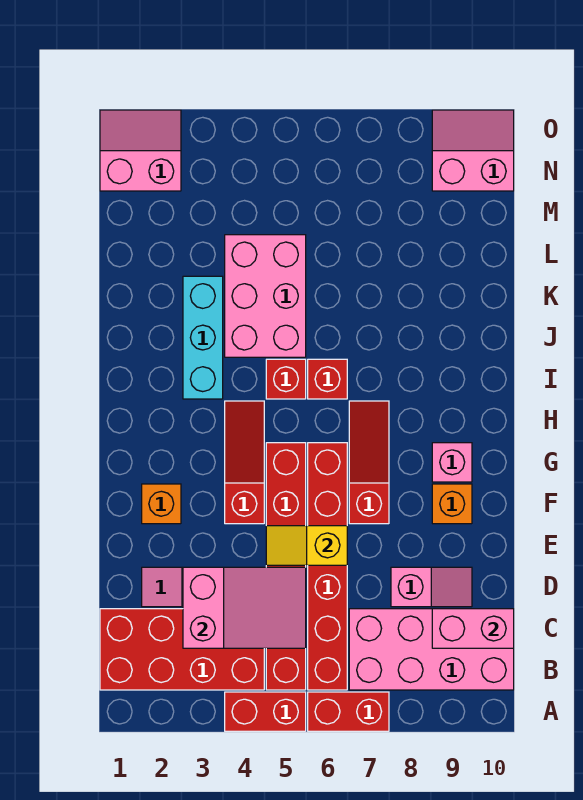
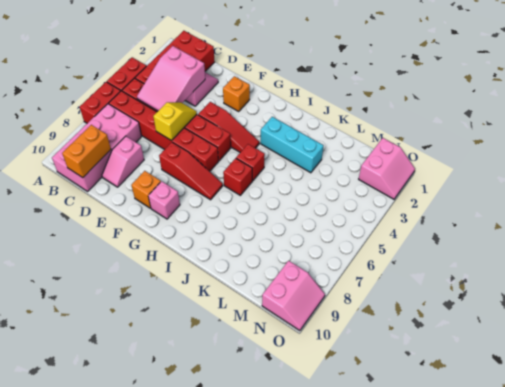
pink brick C9:C10 level 2 -> orange brick C9:C10 level 2
pink brick J4:L5 level 1 -> none

